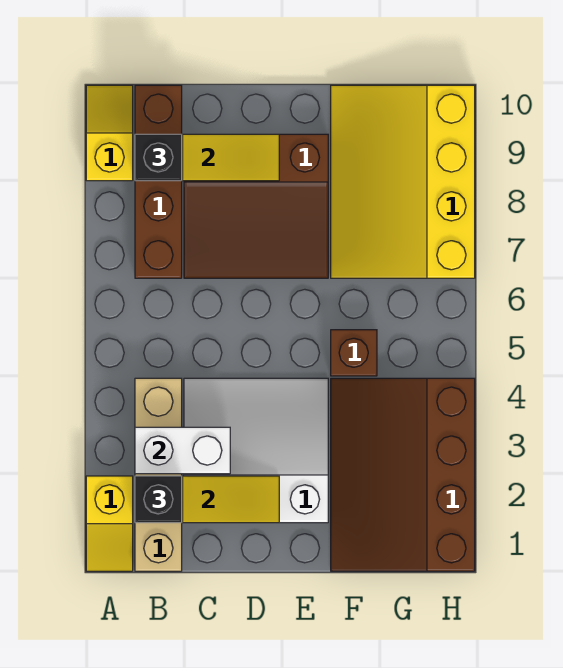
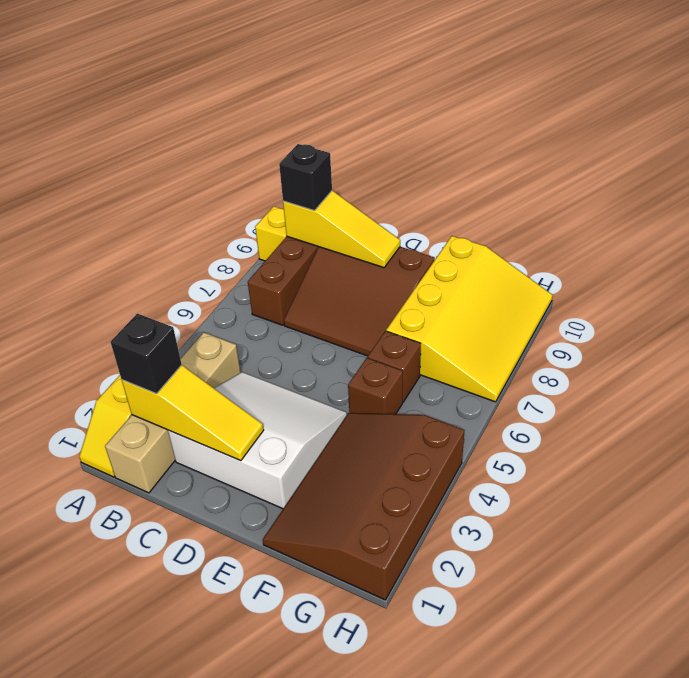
white brick B3:C3 level 2 -> none
none -> brown brick F6 level 1
yellow slope F7:H10 level 1 top H -> yellow slope F7:H10 level 1 top F

